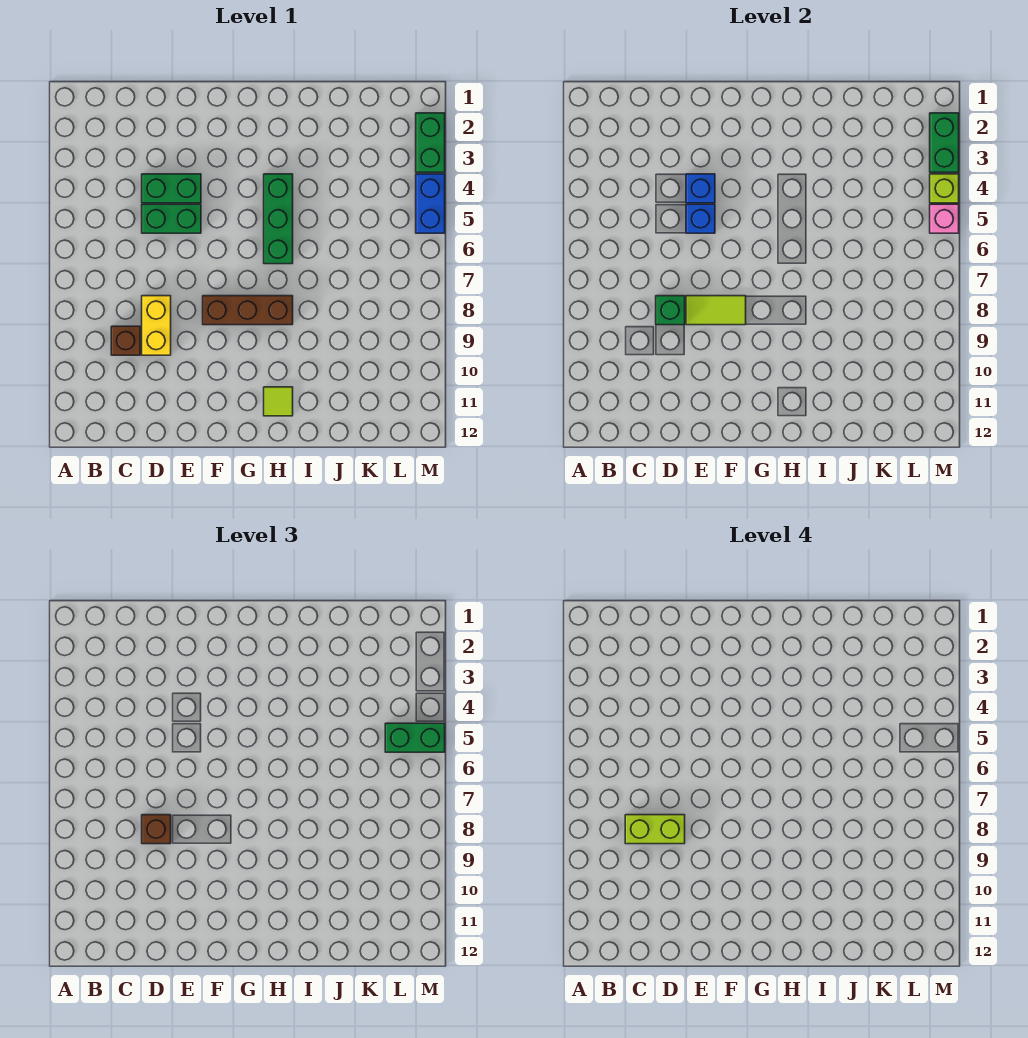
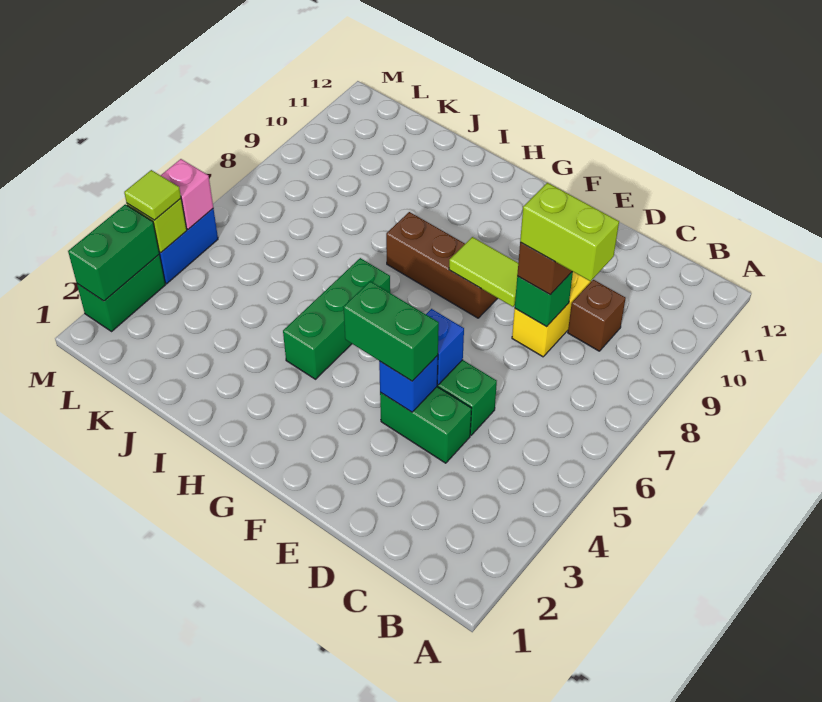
lime tile H11 level 1 -> lime tile M4 level 3
green brick L5:M5 level 3 -> green brick E4:F4 level 3

